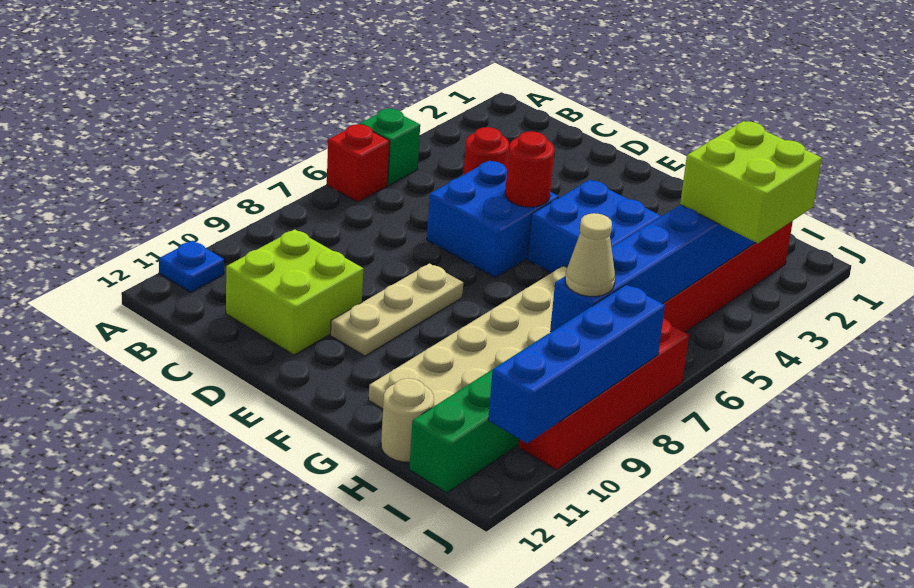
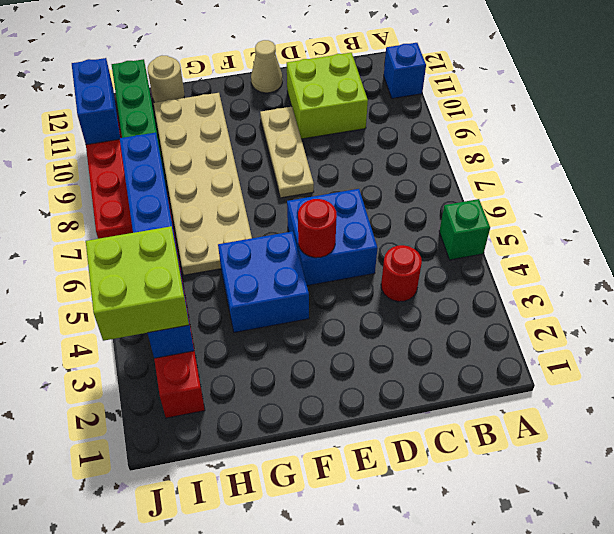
red brick A6 level 1 -> none
blue plate A11 level 1 -> blue brick A11 level 1
tan cone I8 level 3 -> tan cone E12 level 1
blue brick J8:J11 level 2 -> blue brick J10:J11 level 2

